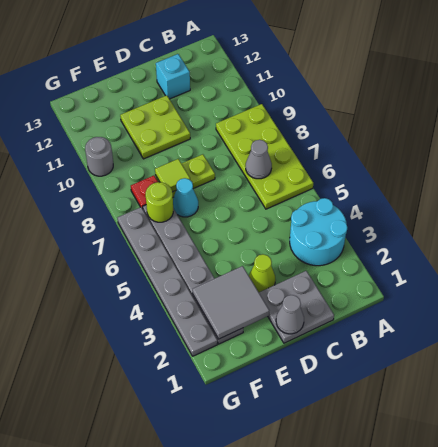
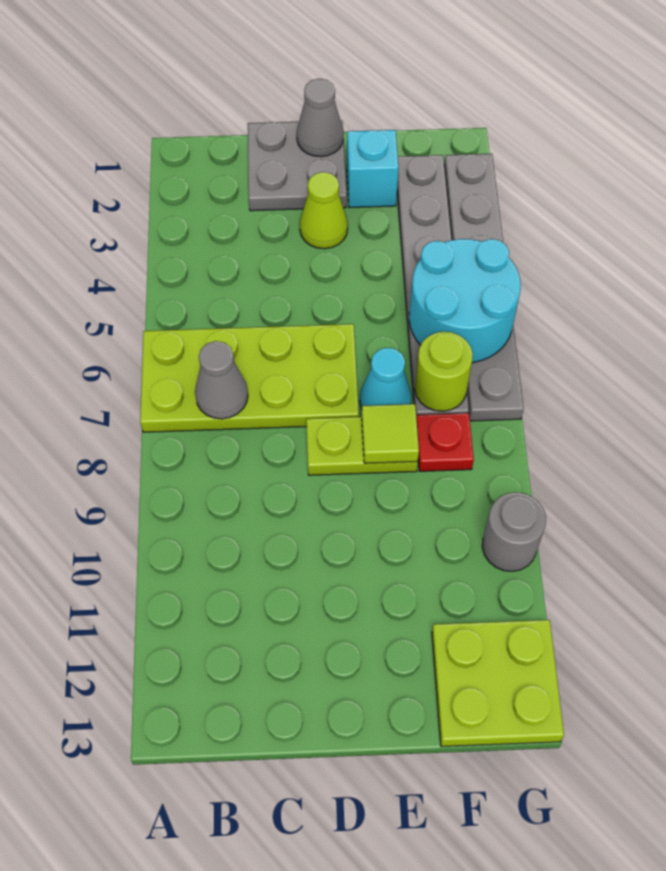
cyan round brick A3:B4 level 1 -> cyan round brick F5:G6 level 2
lime plate A6:B9 level 1 -> lime plate A6:D7 level 1
cyan brick C12 level 1 -> cyan brick E2 level 1
lime plate D10:E11 level 1 -> lime plate F12:G13 level 1
grey tile E2:F3 level 2 -> none

